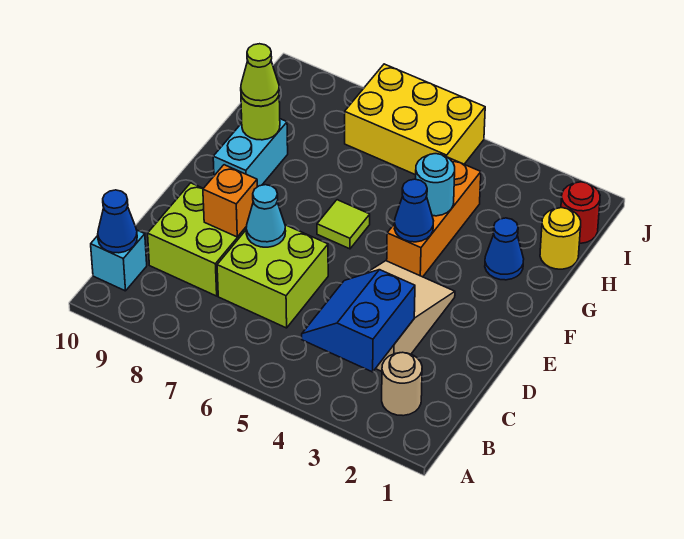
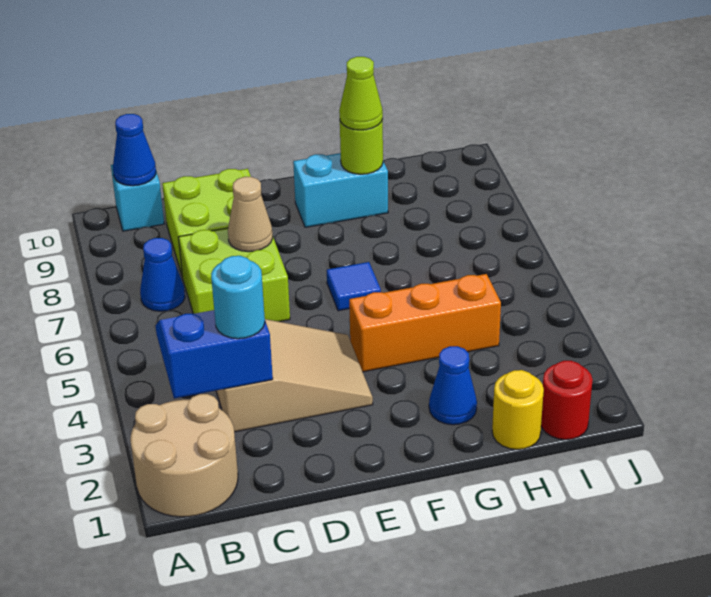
tan round brick B2 level 1 -> tan round brick A1:B2 level 1
cyan cone D7 level 2 -> tan cone D7 level 2
orange brick D8 level 2 -> none
blue cone F4 level 2 -> blue cone B7 level 1
lime tile F6 level 1 -> blue tile F6 level 1
cyan round brick G4 level 2 -> cyan round brick C3 level 3
yellow brick I5:J7 level 1 -> none

